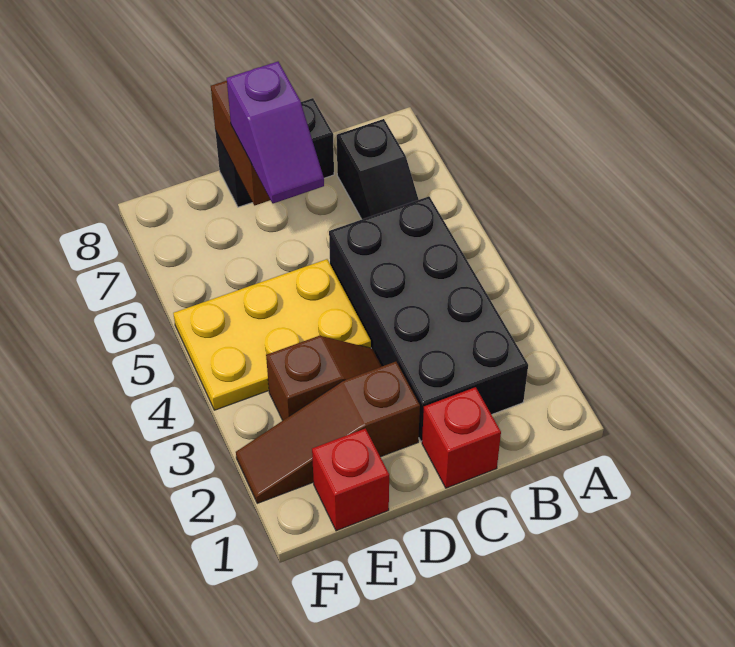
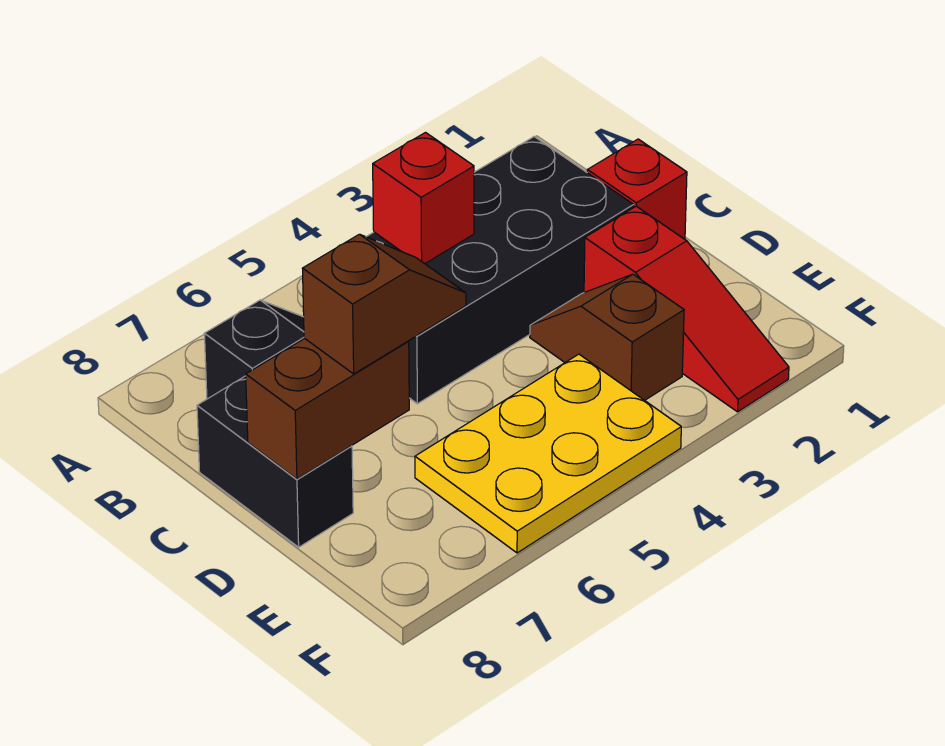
brown slope D2:F2 level 1 top D -> red slope D2:F2 level 1 top D
yellow plate D4:F5 level 1 -> yellow plate E4:F6 level 1
purple slope D6:D7 level 3 top 7 -> brown slope D6:D7 level 3 top 7
red brick E1 level 1 -> red brick B4 level 2

